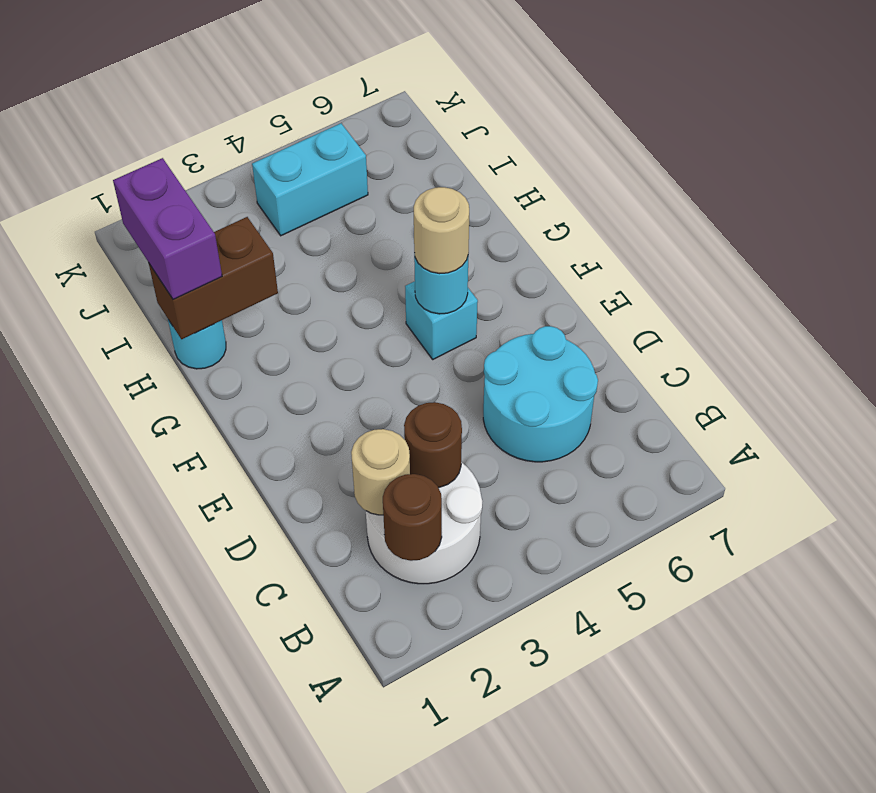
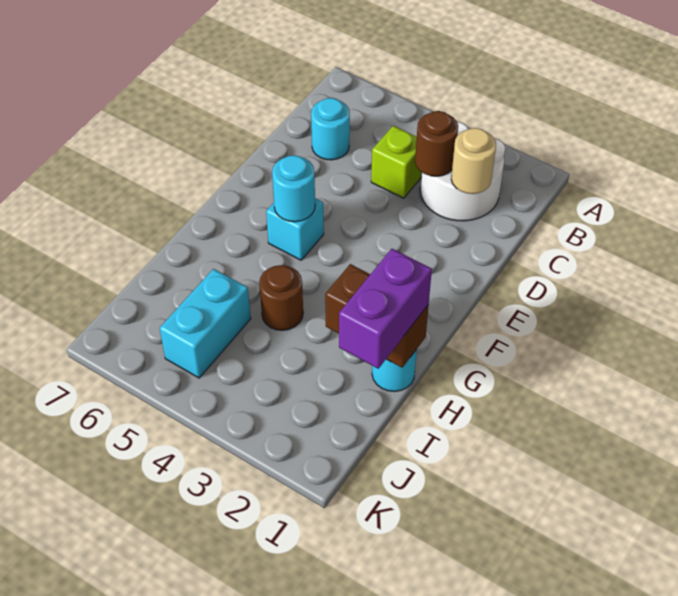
brown round brick B2 level 2 -> brown round brick H4 level 1
none -> lime brick C4 level 1
cyan round brick C5:D6 level 1 -> cyan round brick C6 level 1
tan round brick F5 level 3 -> none
cyan brick J4:J5 level 1 -> cyan brick I5:J5 level 1

